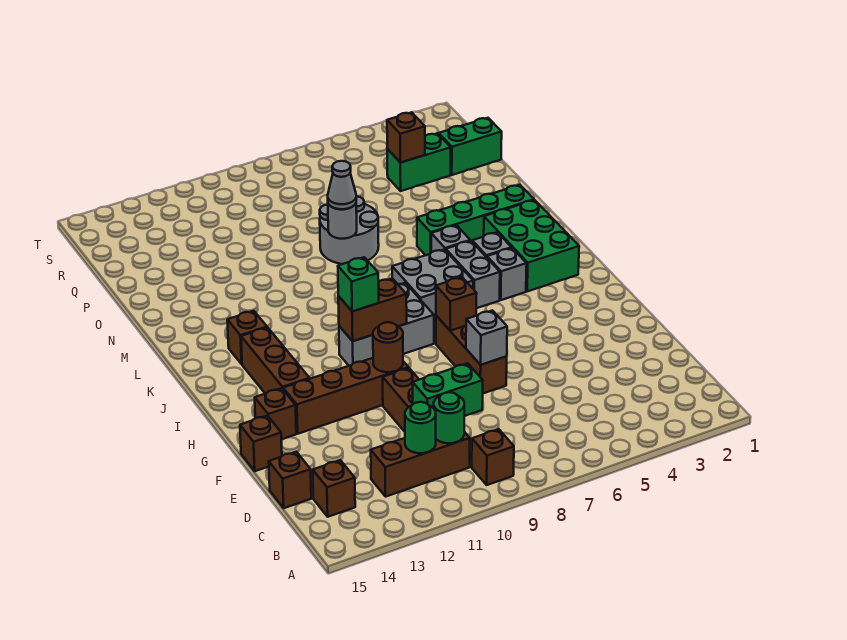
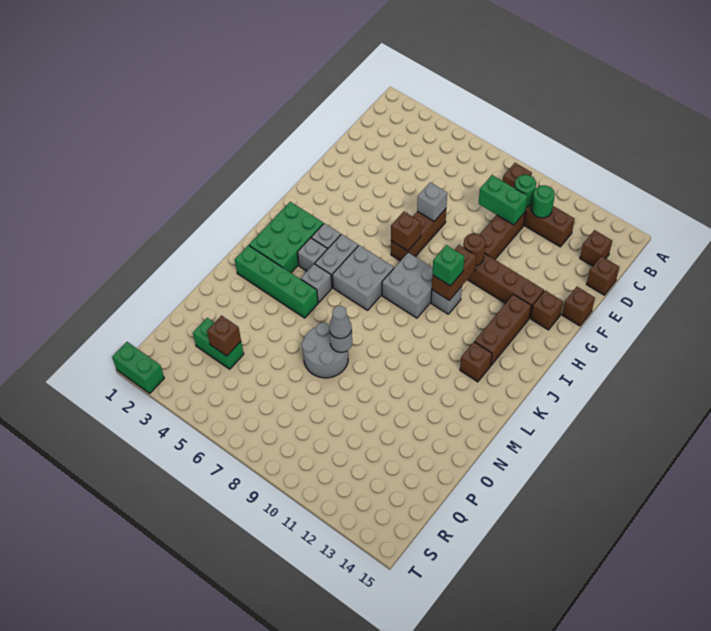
brown brick I9:I10 level 2 -> brown brick H10:I10 level 2
green brick Q1:Q2 level 1 -> green brick T1:T2 level 1

